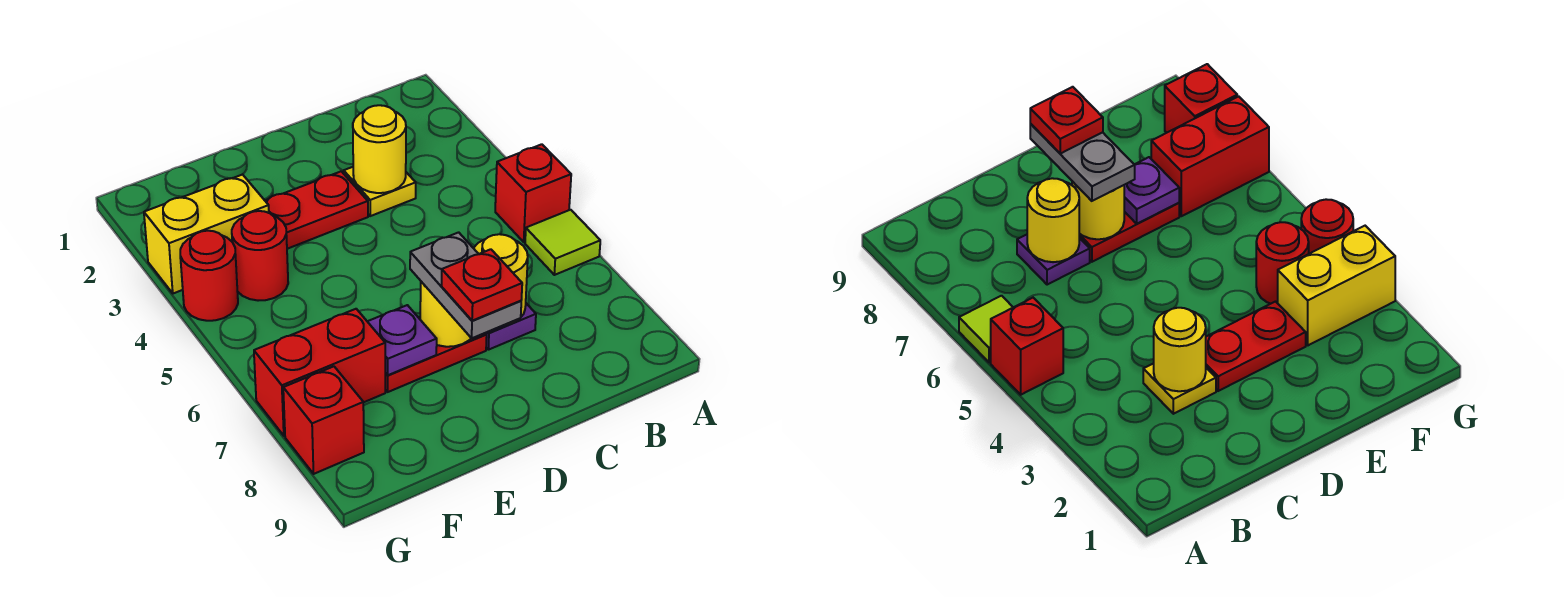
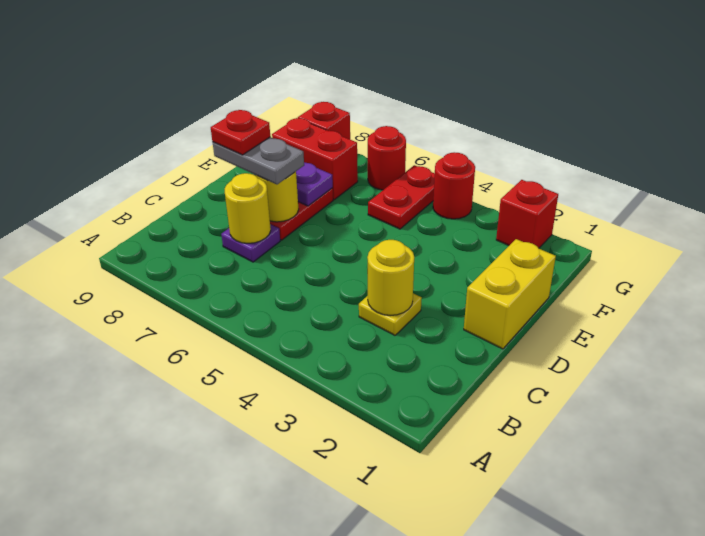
red brick A5 level 1 -> red brick G2 level 1
lime tile A6 level 1 -> none
red plate D3:E3 level 1 -> red plate F5:G5 level 1
yellow brick F3:G3 level 1 -> yellow brick D1:E1 level 1
red round brick F4 level 1 -> red round brick G6 level 1
red brick F7:G7 level 1 -> red brick F7:F8 level 1

